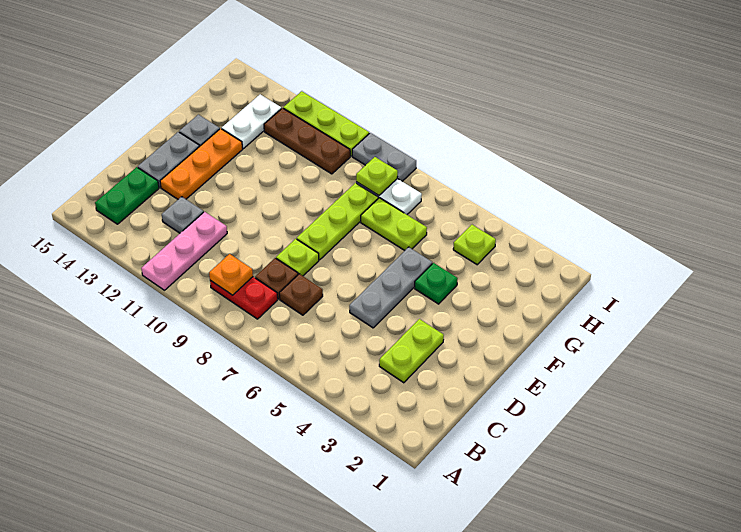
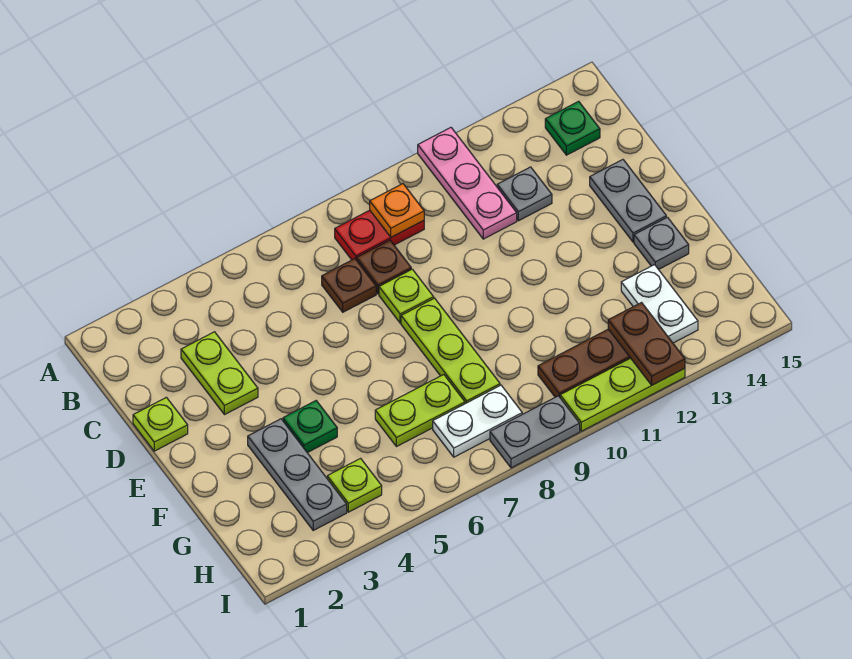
green plate B14:C14 level 1 -> green plate B14 level 1
grey plate D5:F5 level 1 -> grey plate F3:H3 level 1
orange plate D13:F13 level 1 -> none
lime plate H8 level 2 -> lime plate D1 level 1
none -> brown plate H12:I12 level 2

